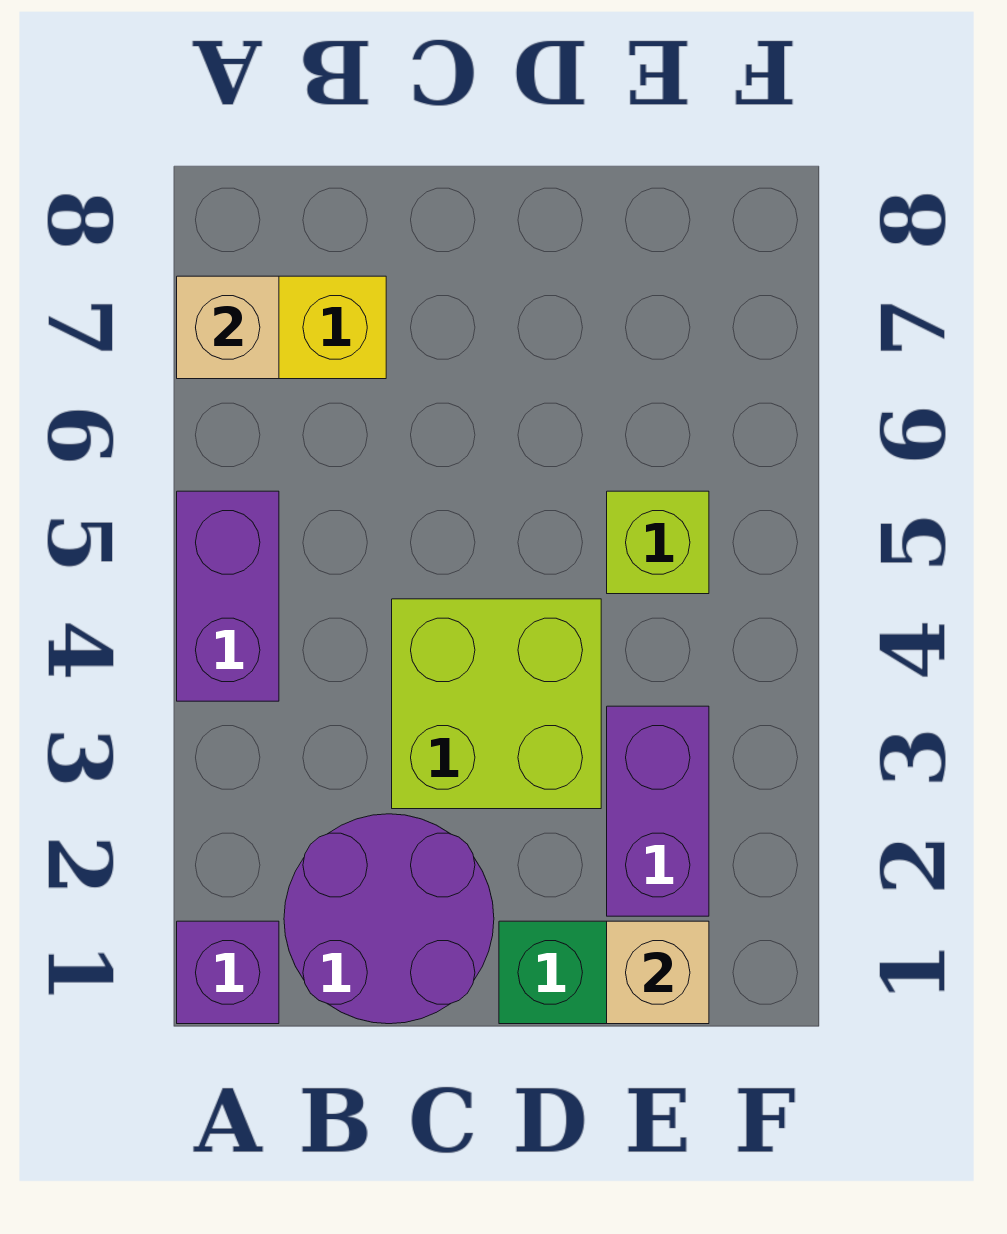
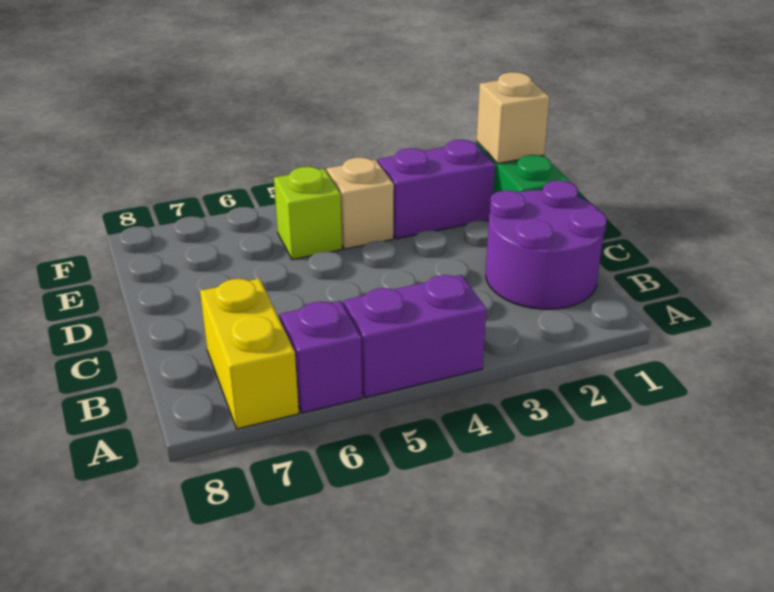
purple brick A1 level 1 -> purple brick A6 level 1
tan brick A7 level 2 -> tan brick E4 level 1
lime brick C3:D4 level 1 -> none

